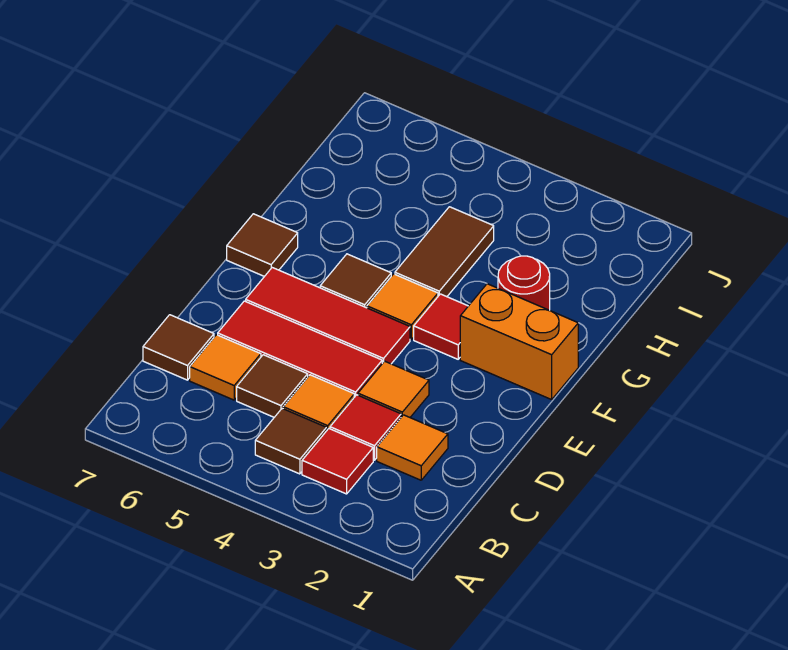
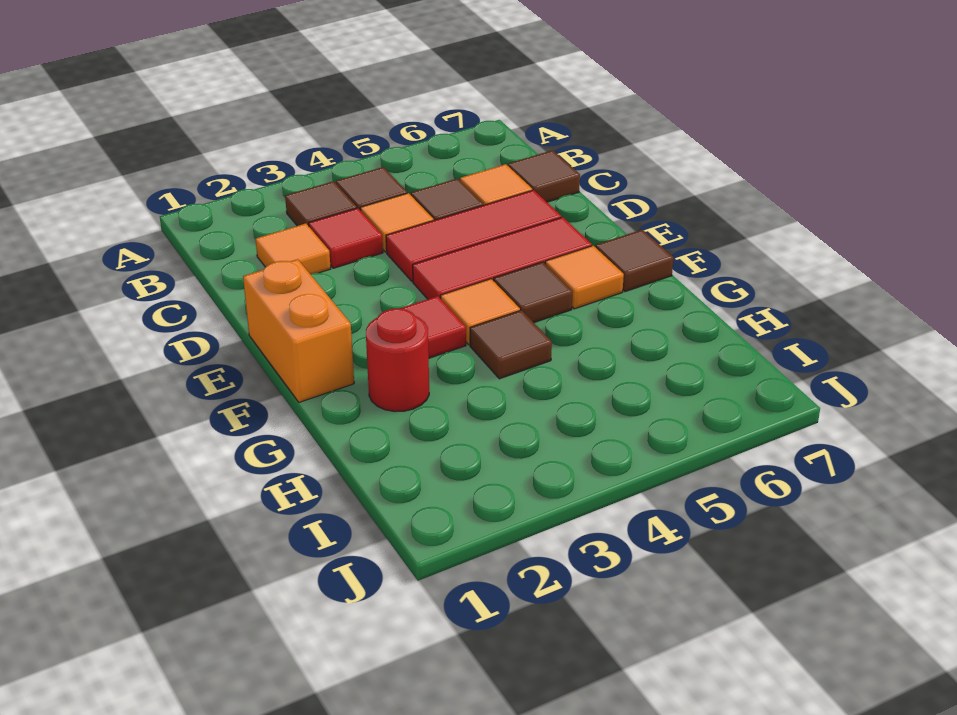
red tile B3 level 1 -> brown tile B3 level 1
orange tile D3 level 1 -> orange tile F6 level 1
orange brick F1:F2 level 1 -> orange brick E1:F1 level 1
brown tile G4:H4 level 1 -> brown tile G4 level 1

